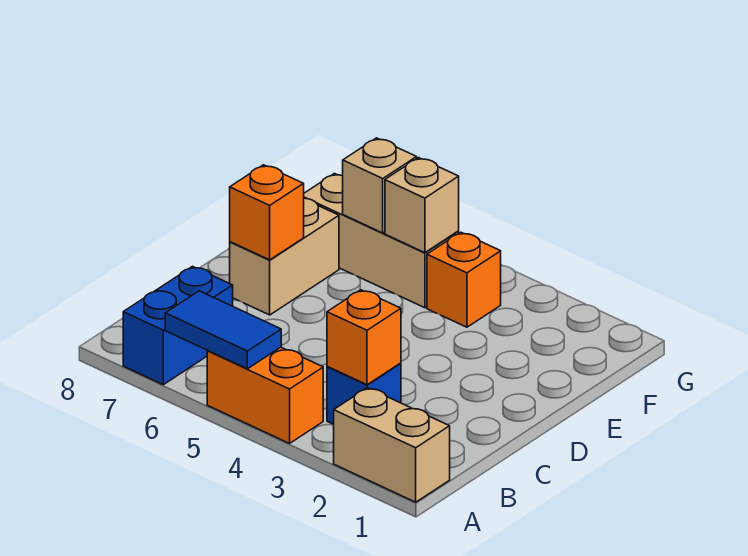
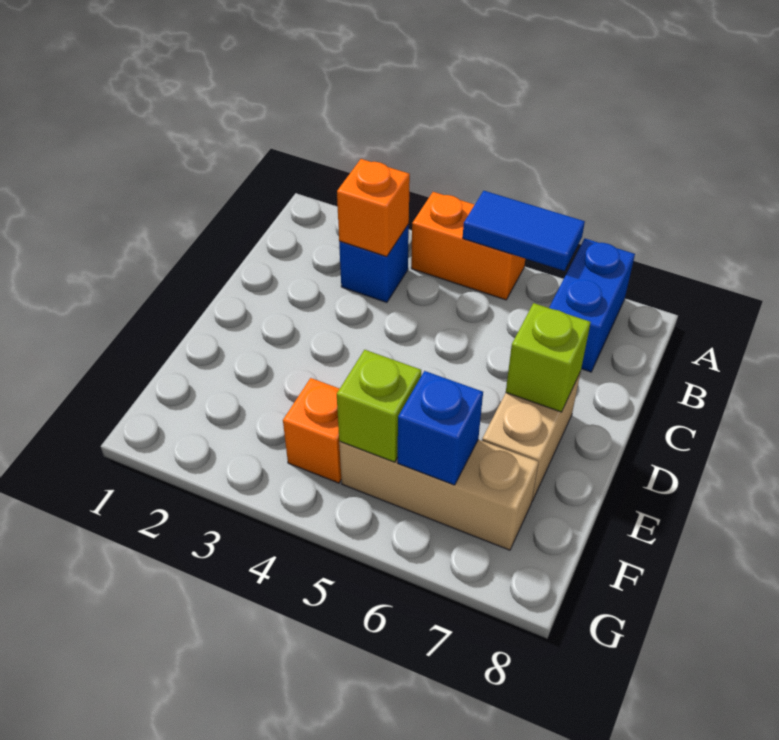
tan brick A1:A2 level 1 -> none
orange brick D7 level 2 -> lime brick D7 level 2
tan brick F5 level 2 -> lime brick F5 level 2
tan brick F6 level 2 -> blue brick F6 level 2

